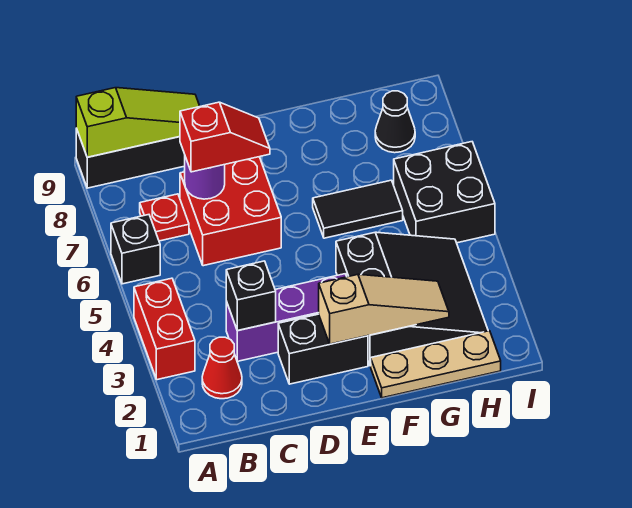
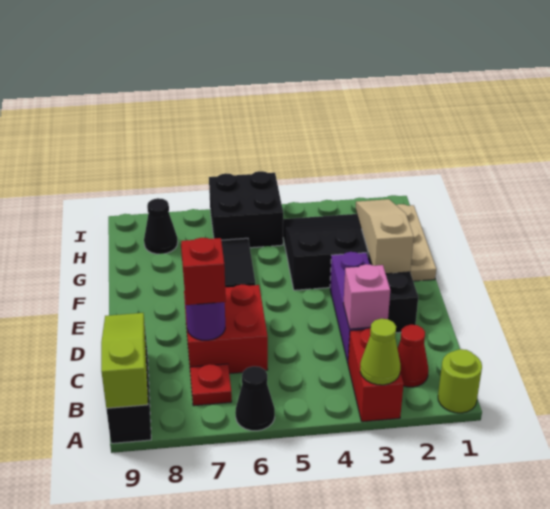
none -> lime round brick A1 level 1
red brick A3:A4 level 1 -> red brick A3:B3 level 1
none -> lime cone A3 level 2
black brick A6 level 1 -> black cone A6 level 1
black brick C3 level 2 -> pink brick C3 level 2

